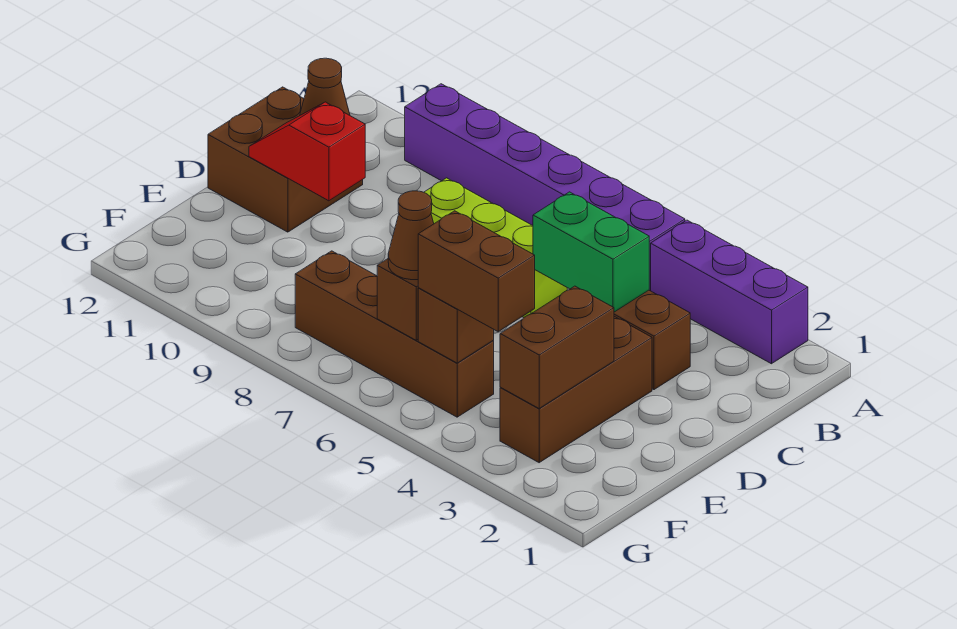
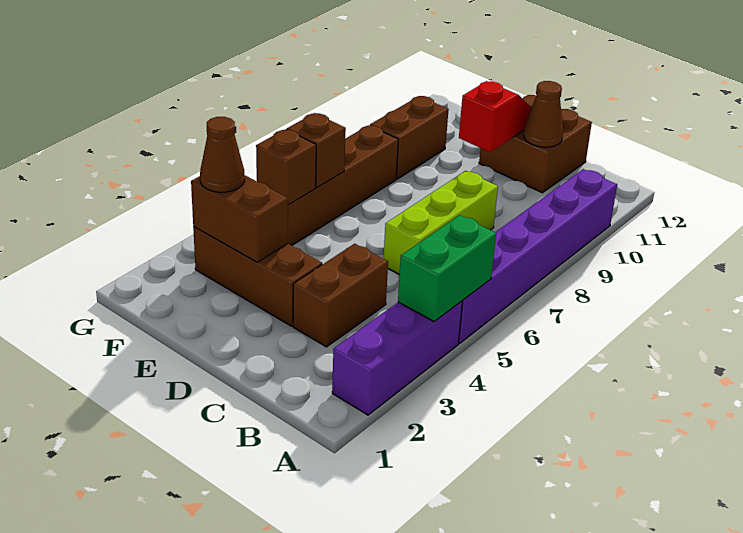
green brick C4:C5 level 2 -> green brick A4:A5 level 2
brown brick F4:F5 level 3 -> brown brick F9:F10 level 1
brown cone F6 level 3 -> brown cone F3 level 3

